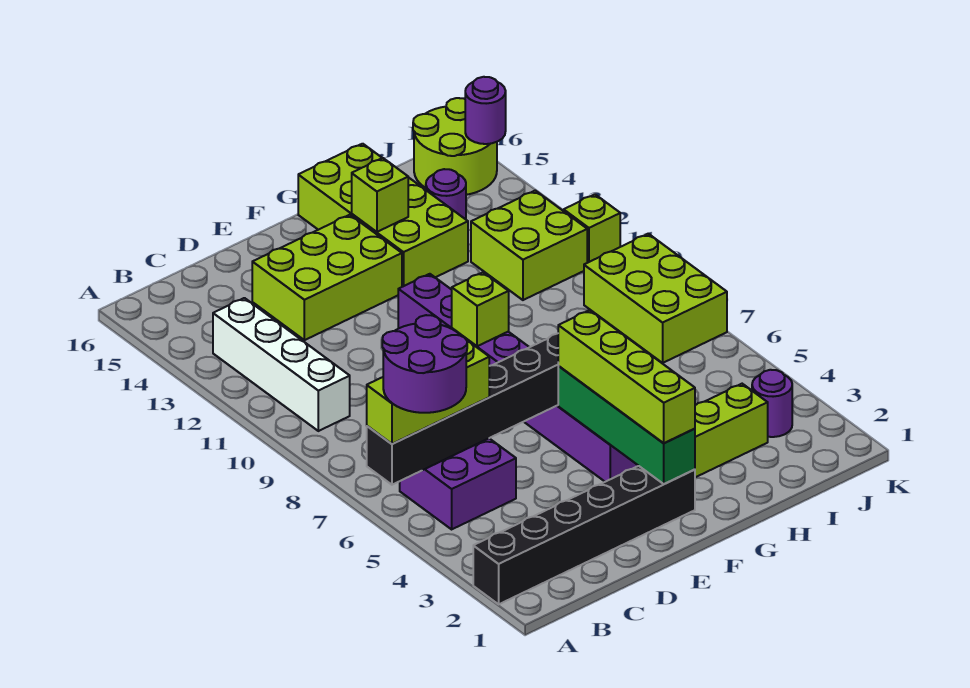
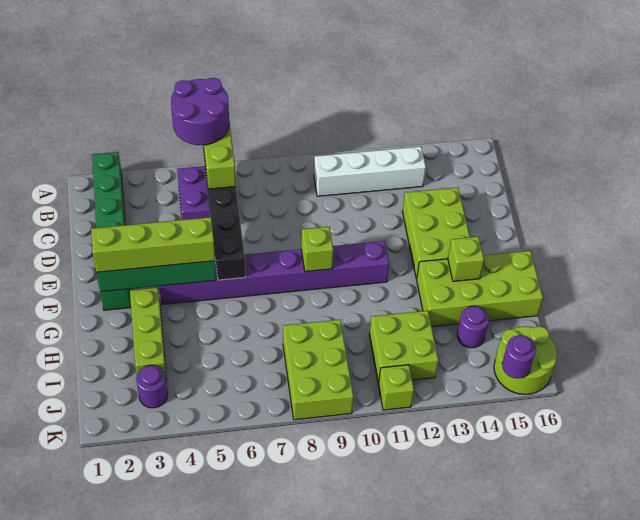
black brick A2:F2 level 1 -> green brick A2:F2 level 1
lime brick J7:K9 level 1 -> lime brick I8:K9 level 1

